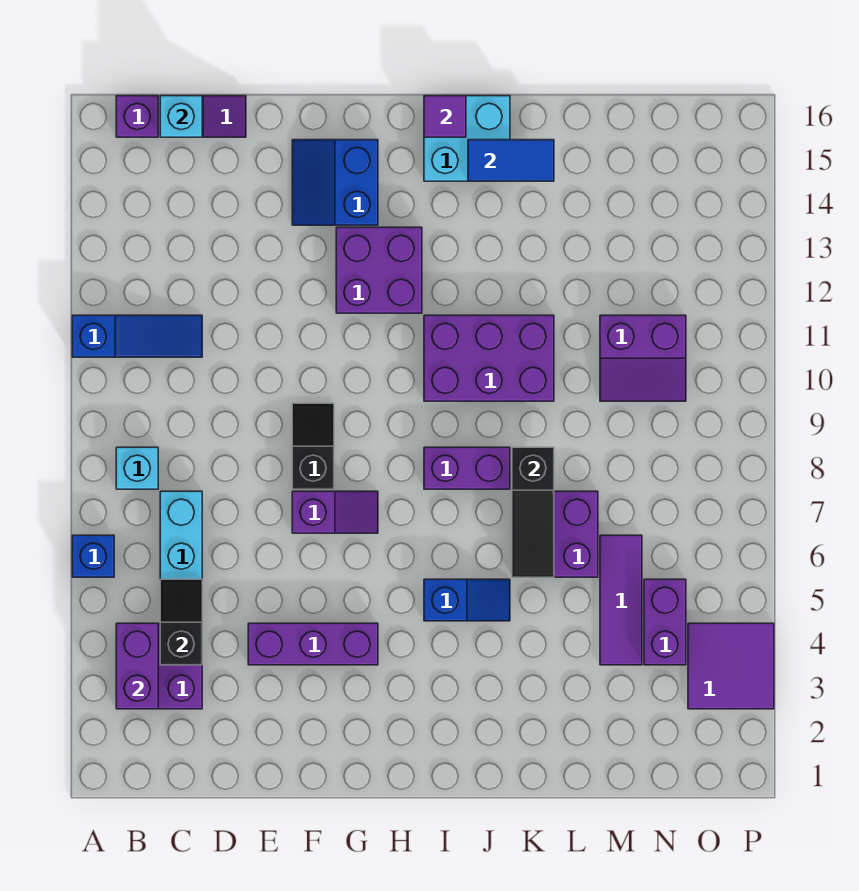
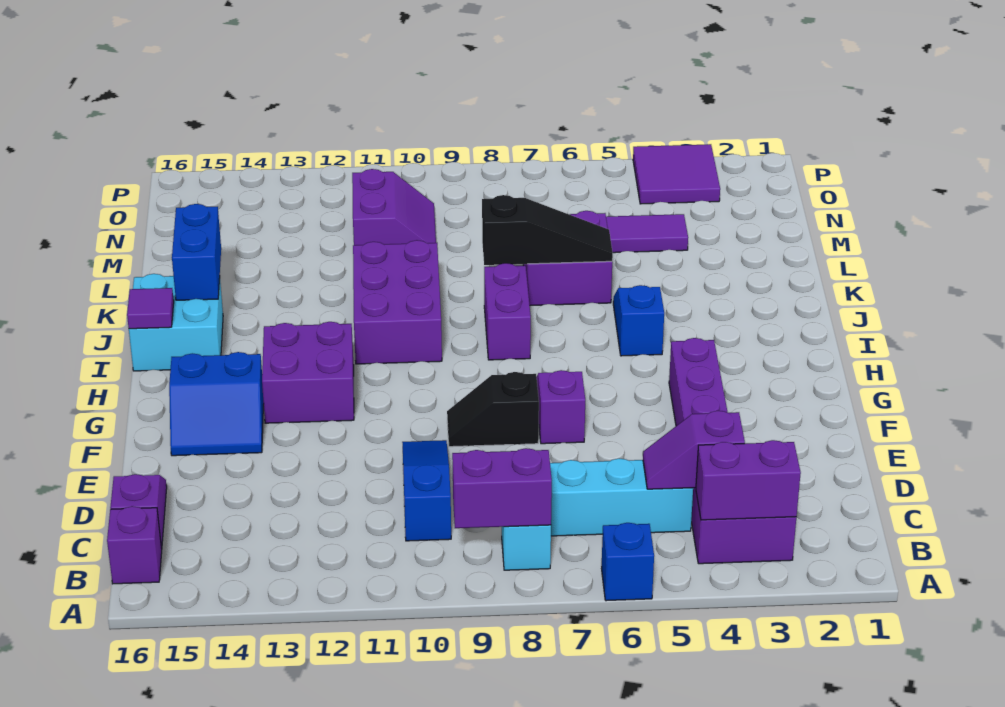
blue slope A11:C11 level 1 top A -> blue slope C10:E10 level 1 top C
black slope C4:C5 level 2 top 4 -> purple slope C4:C5 level 2 top 4
cyan brick C16 level 2 -> none
blue tile J15:K15 level 2 -> blue brick J15:K15 level 2
purple brick N4:N5 level 1 -> purple brick B8:B9 level 2

